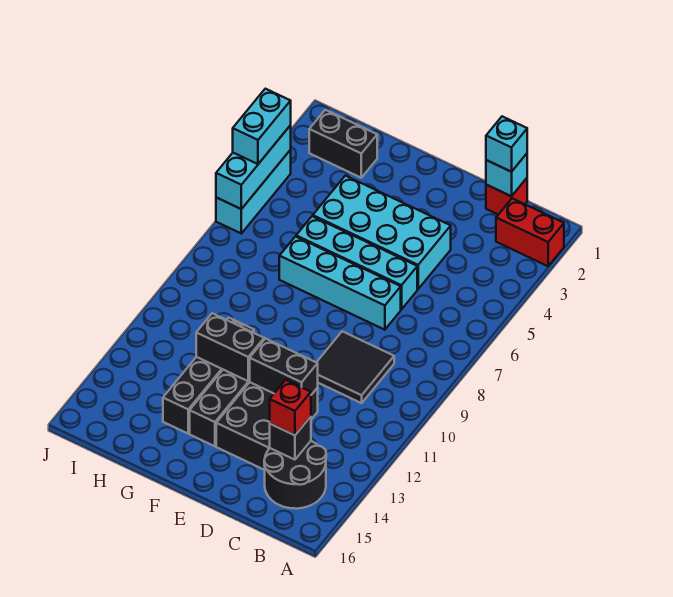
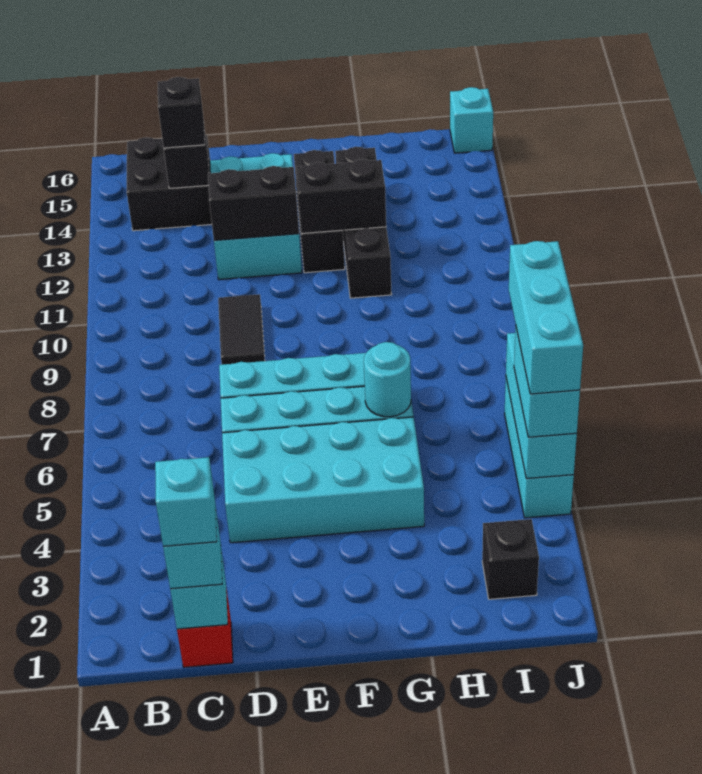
red brick A2:B2 level 1 -> none
black round brick B14:C15 level 1 -> black brick B14:C15 level 1
none -> cyan brick C1 level 4
black tile C9:D10 level 1 -> black tile D9:D10 level 1
red brick C14 level 3 -> black brick C14 level 3
black brick D12:E14 level 1 -> cyan brick D12:E14 level 1
none -> cyan round brick G6 level 2
black brick H2:I2 level 1 -> black brick I2 level 1
none -> cyan brick J4:J6 level 4
none -> cyan brick J16 level 1

